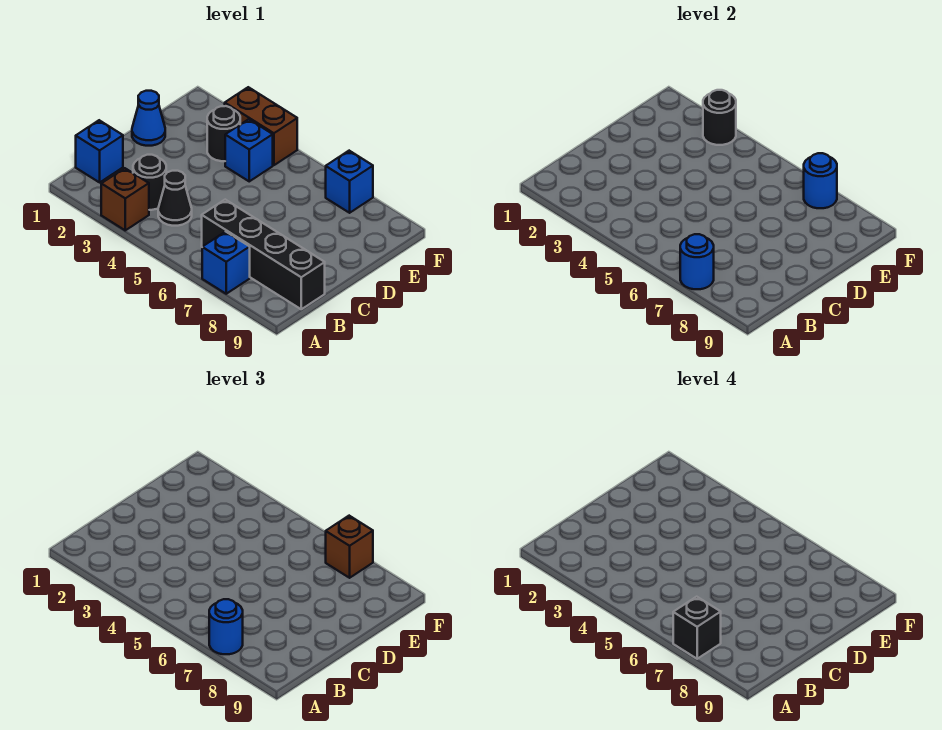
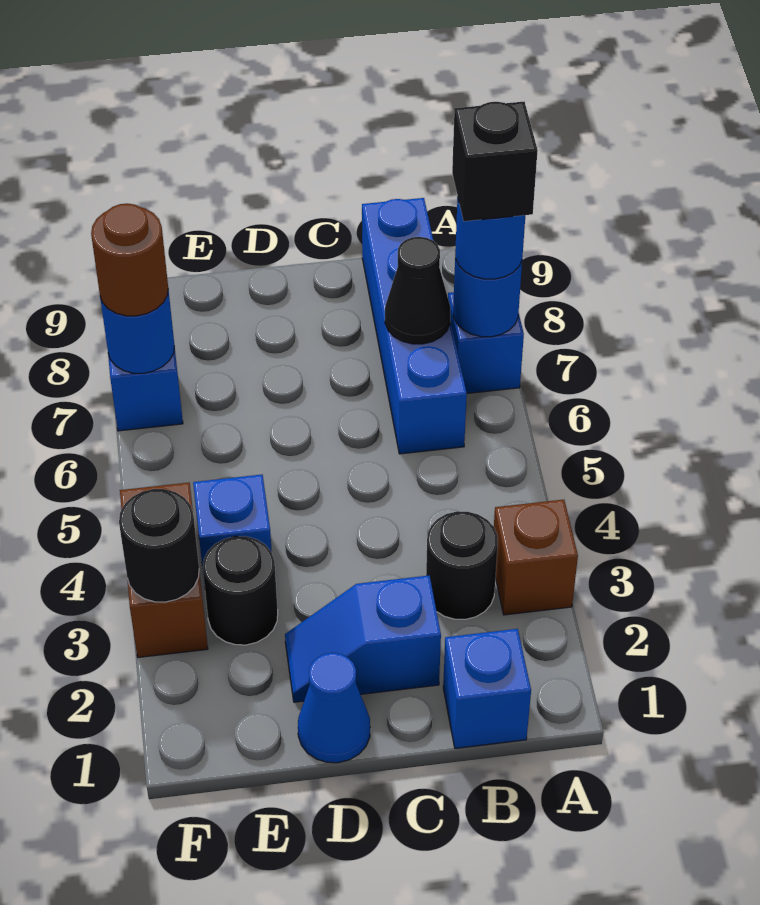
black cone B4 level 1 -> black cone B7 level 2
black brick B6:B9 level 1 -> blue brick B6:B9 level 1
none -> blue slope C2:D2 level 1 top C
brown brick F7 level 3 -> brown round brick F7 level 3

